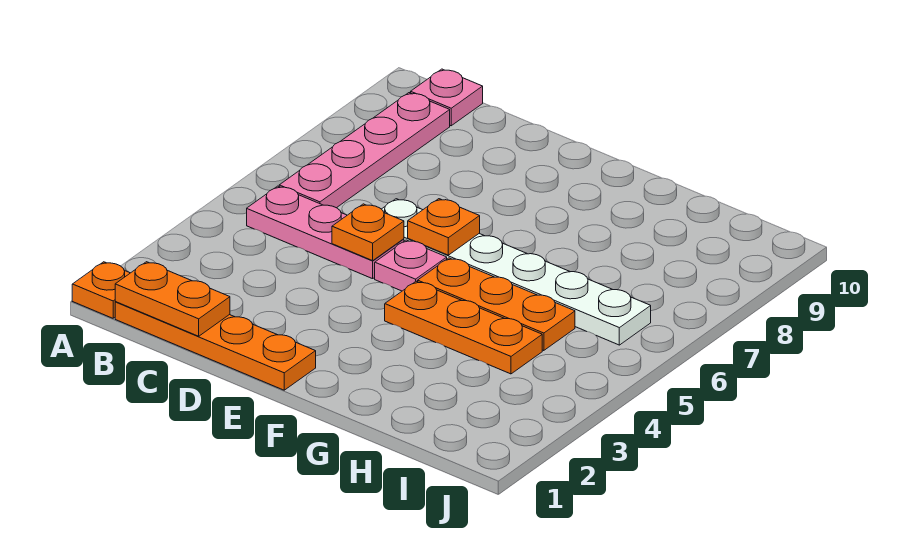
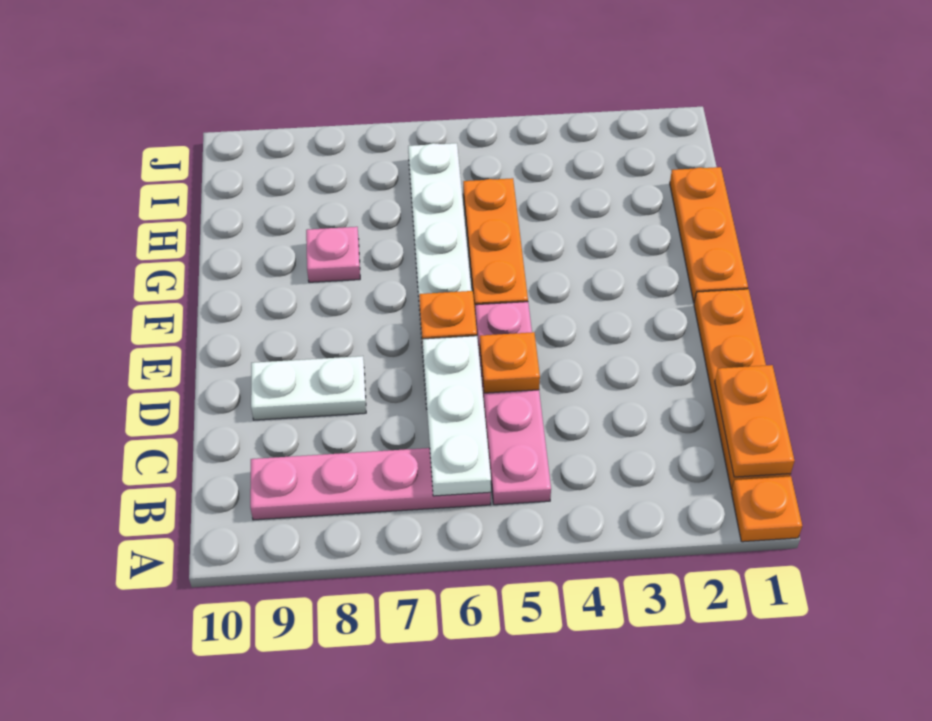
none -> white plate B6:D6 level 2
pink plate B10 level 1 -> pink plate G8 level 1
none -> white plate D8:D9 level 1
orange plate F4:H4 level 1 -> orange plate F1:H1 level 1

